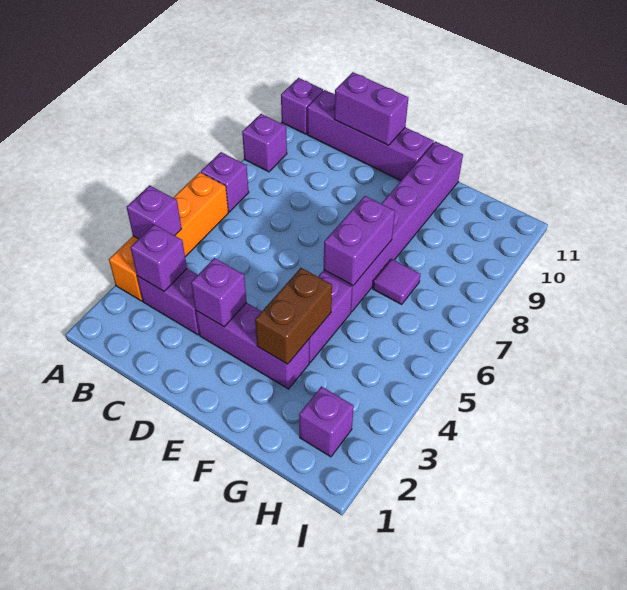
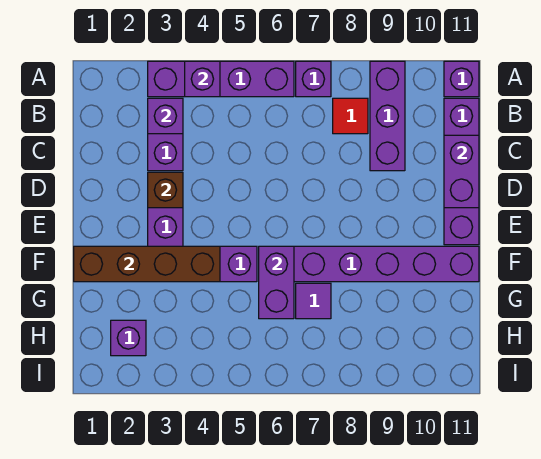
orange brick A3:A6 level 1 -> purple brick A3:A6 level 1
purple brick A9 level 1 -> purple brick A9:C9 level 1
none -> red tile B8 level 1
purple brick D3 level 2 -> brown brick D3 level 2
brown brick F3:F4 level 2 -> brown brick F1:F4 level 2
purple brick F6:F7 level 2 -> purple brick F6:G6 level 2

